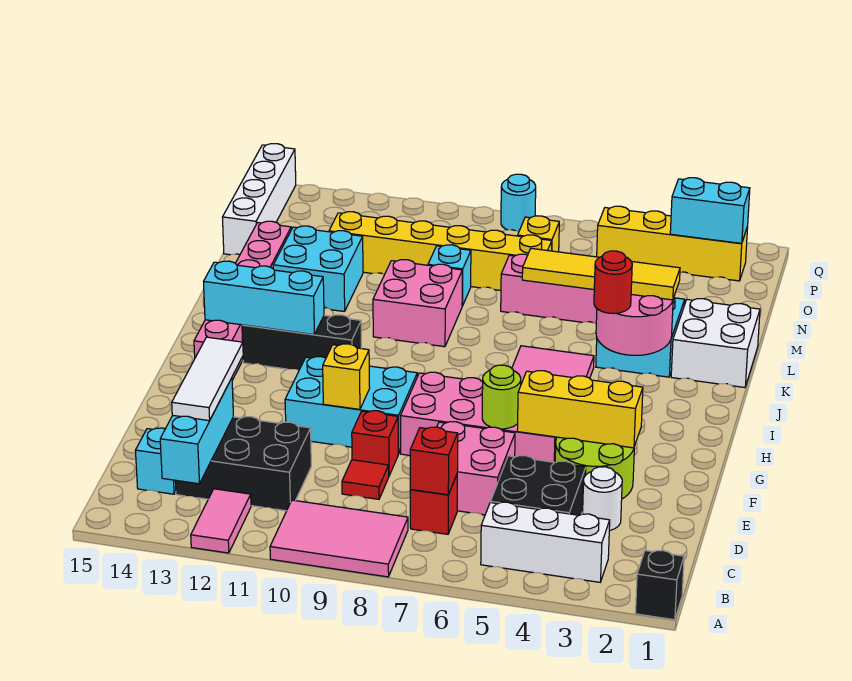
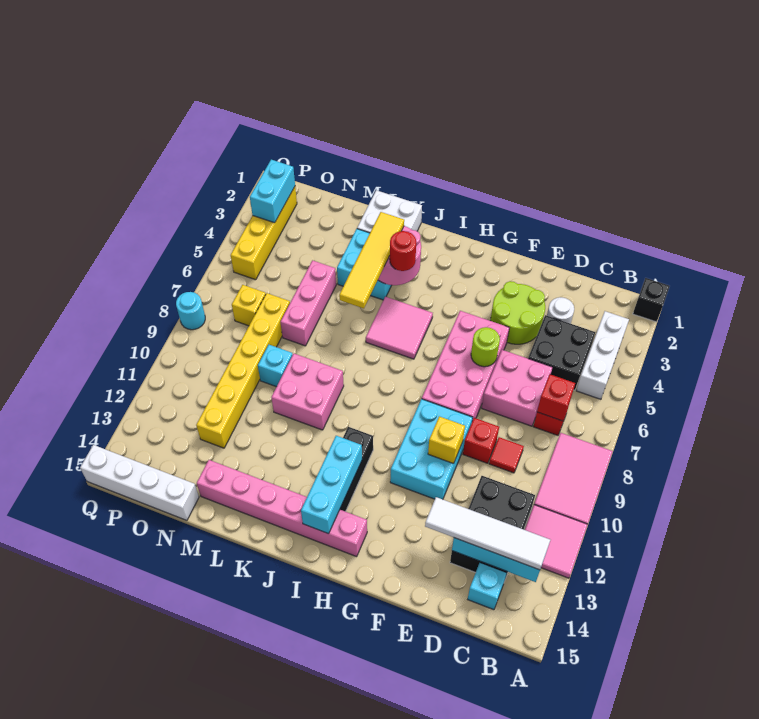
pink tile A12:B12 level 1 -> pink tile A11:B12 level 1
white tile C13:E13 level 3 -> white tile B13:E13 level 3
yellow brick F3:F5 level 2 -> none
cyan brick L12:M13 level 1 -> none

